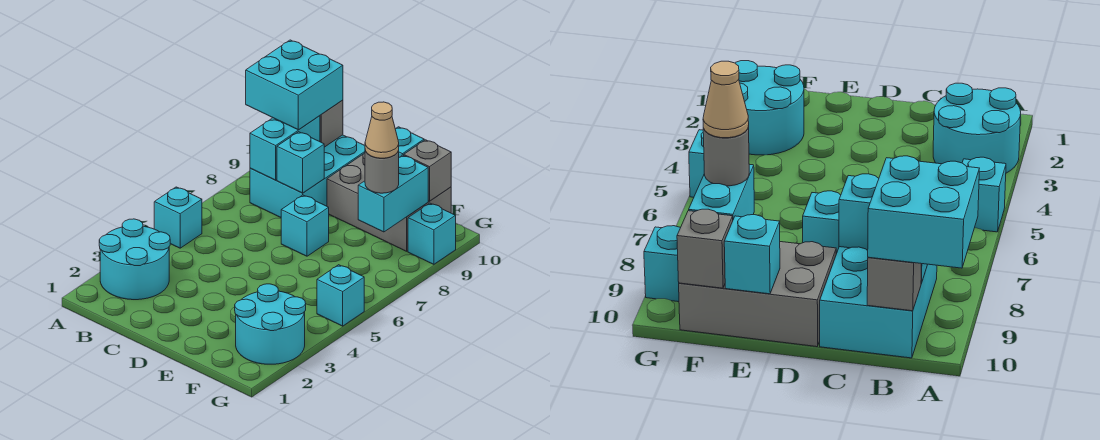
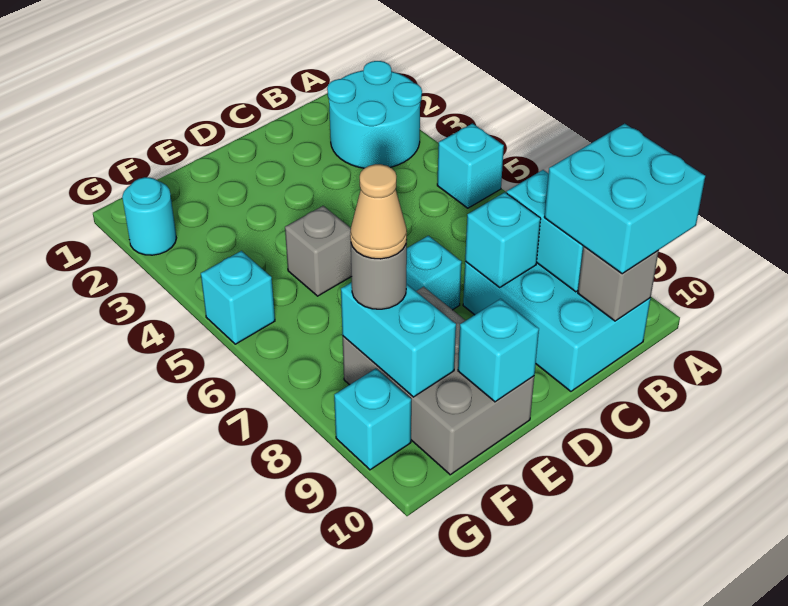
grey brick D9:F10 level 1 -> grey brick E8:F10 level 1
cyan round brick F2:G3 level 1 -> cyan round brick G2 level 1
grey brick F10 level 2 -> grey brick E5 level 1

